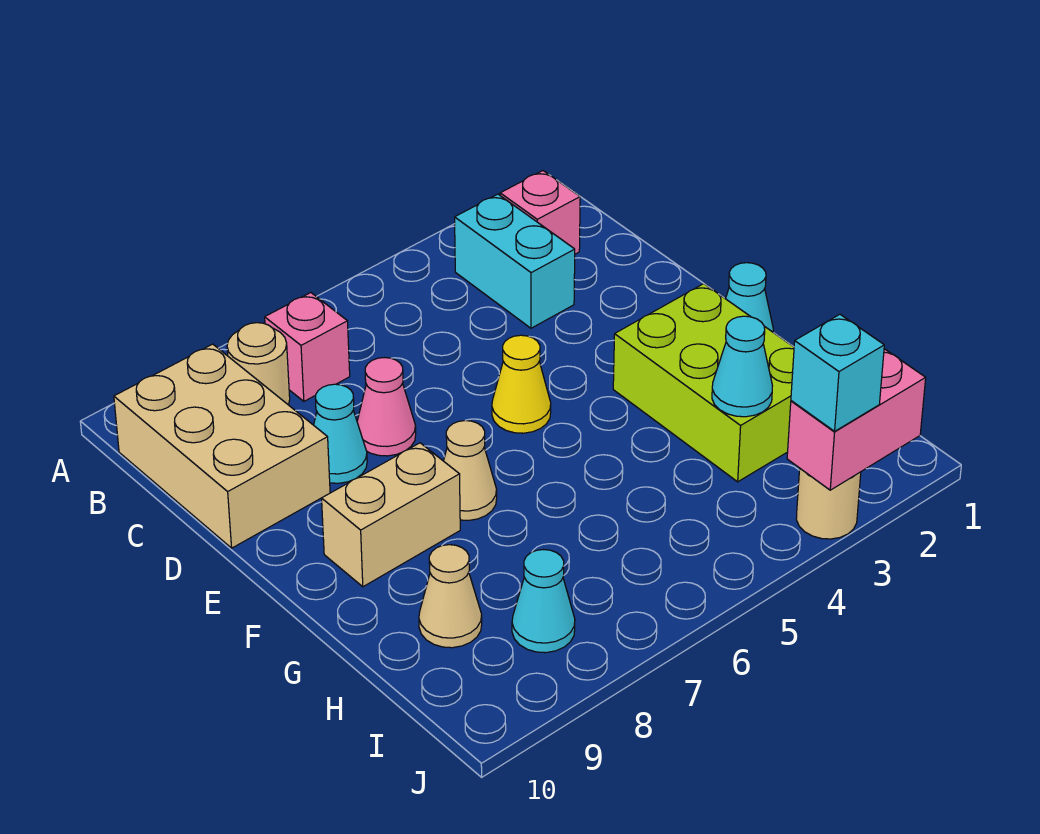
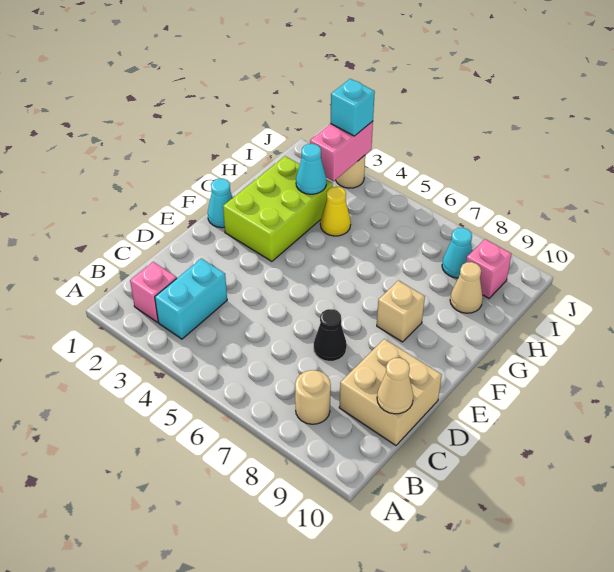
pink brick B7 level 1 -> pink brick I9 level 1
tan brick B9:D10 level 1 -> tan brick C9:D10 level 1
pink cone D7 level 1 -> black cone D7 level 1
cyan cone D8 level 1 -> none
yellow cone E5 level 1 -> yellow cone H4 level 1
tan cone F7 level 1 -> tan cone C10 level 2
tan brick F8:F9 level 1 -> tan brick F8 level 1
pink brick J2:J3 level 2 -> pink brick I3:J3 level 2

